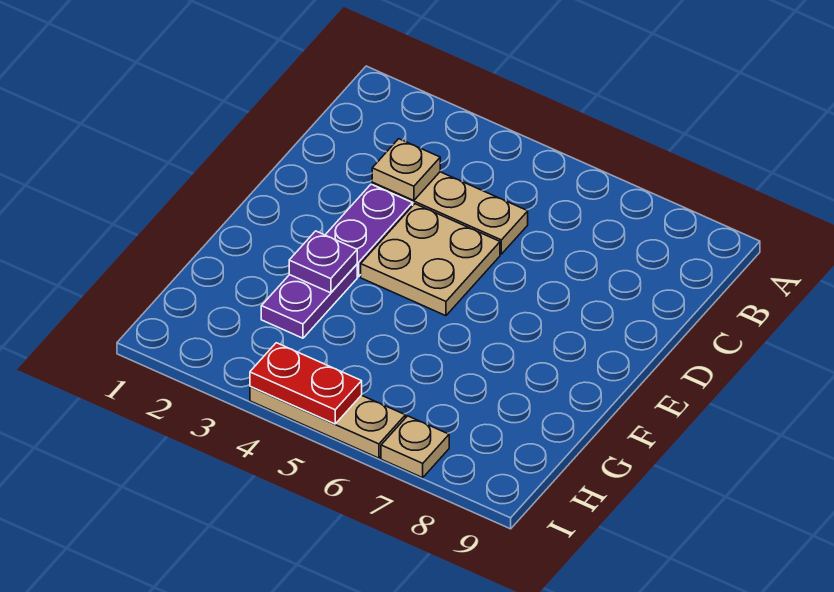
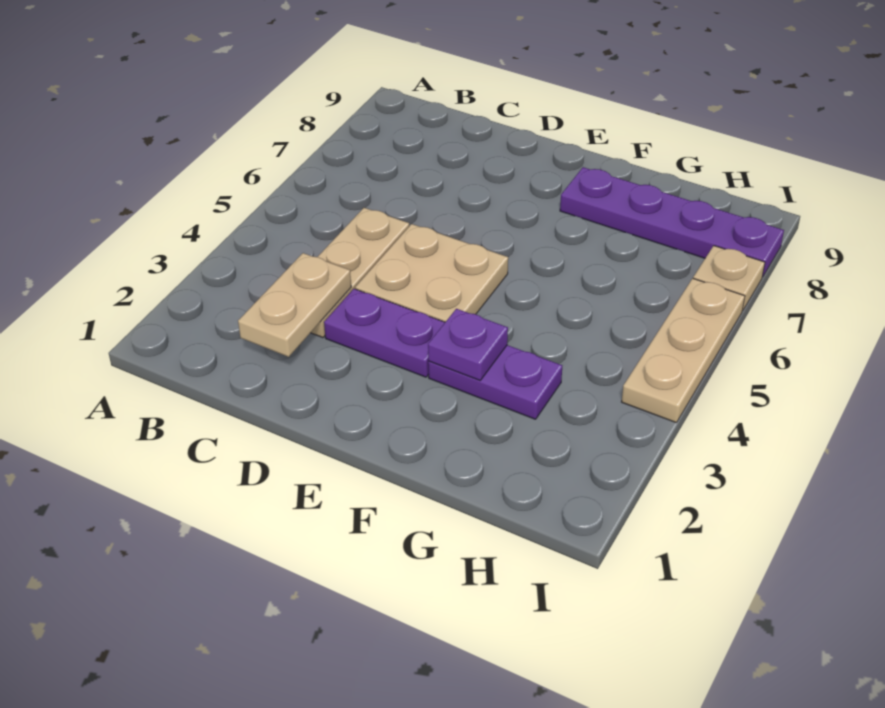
tan plate C3 level 2 -> tan plate C2:C3 level 2
none -> purple plate F8:I8 level 1
red plate I4:I5 level 2 -> none

